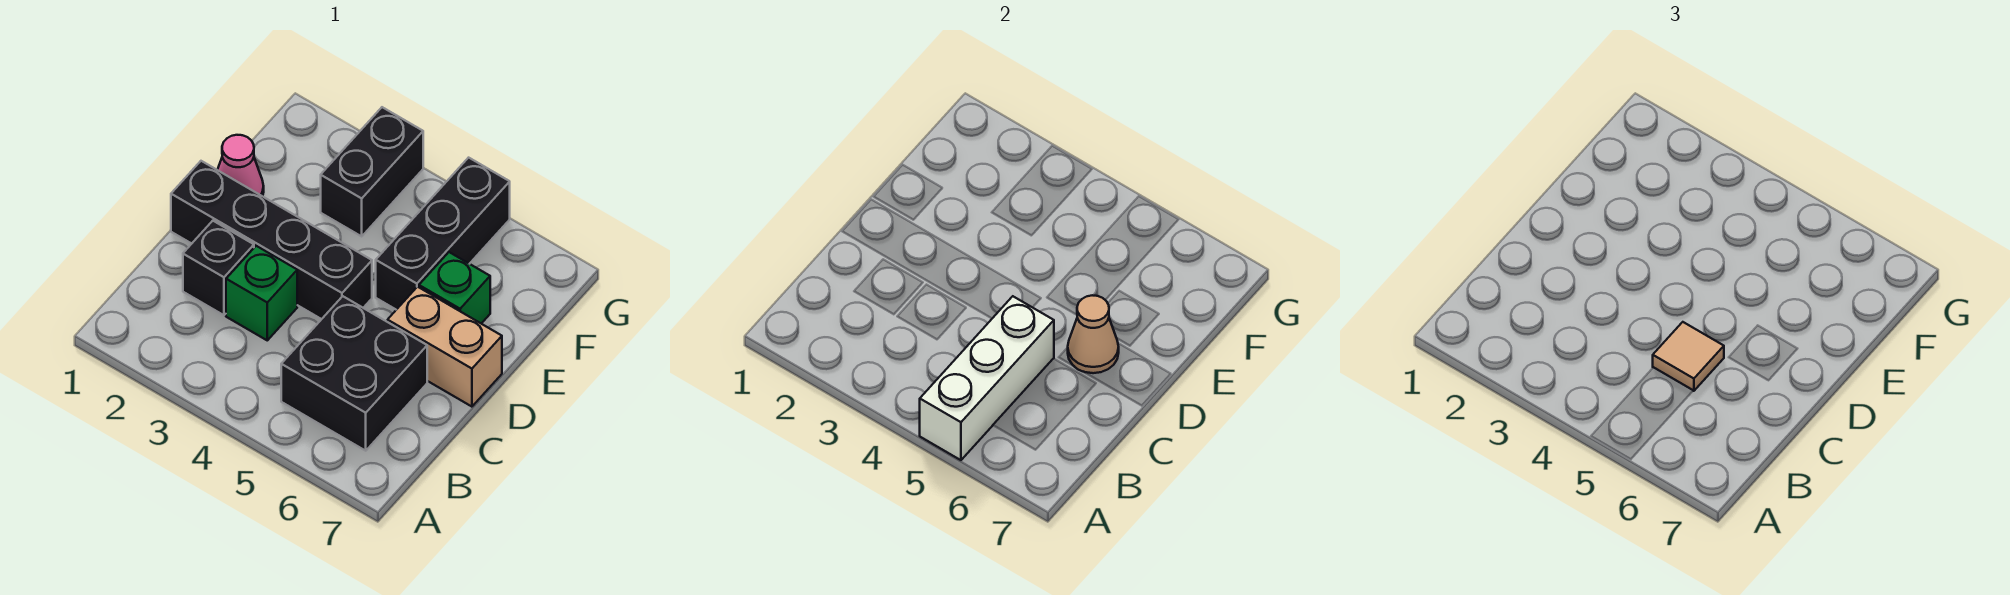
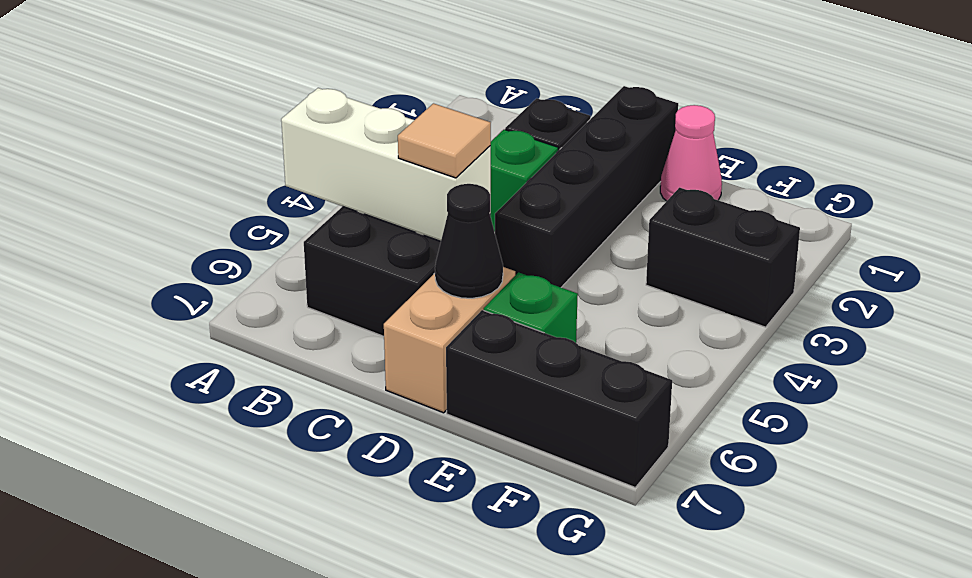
tan cone D6 level 2 -> black cone D6 level 2
black brick E5:G5 level 1 -> black brick E7:G7 level 1

